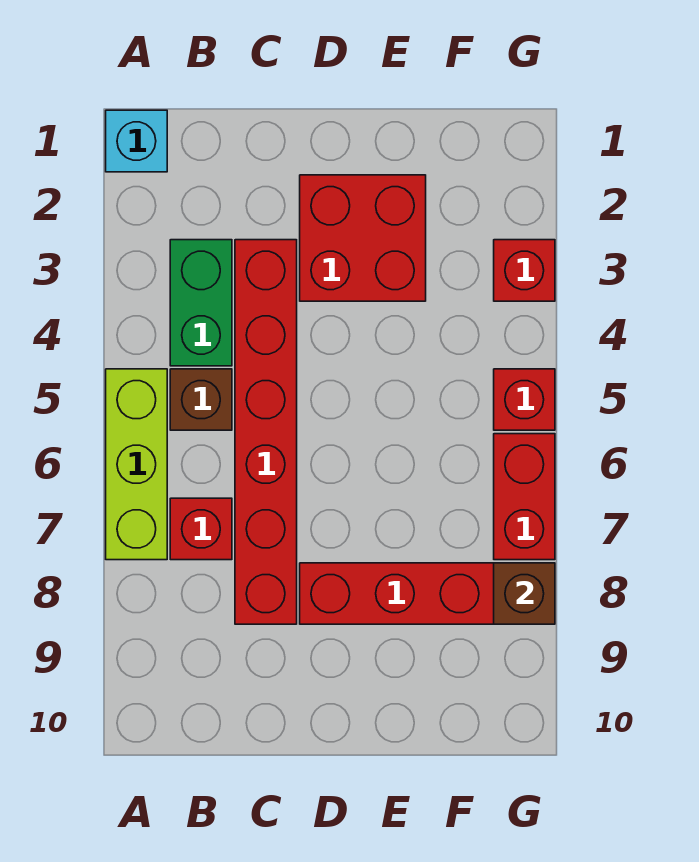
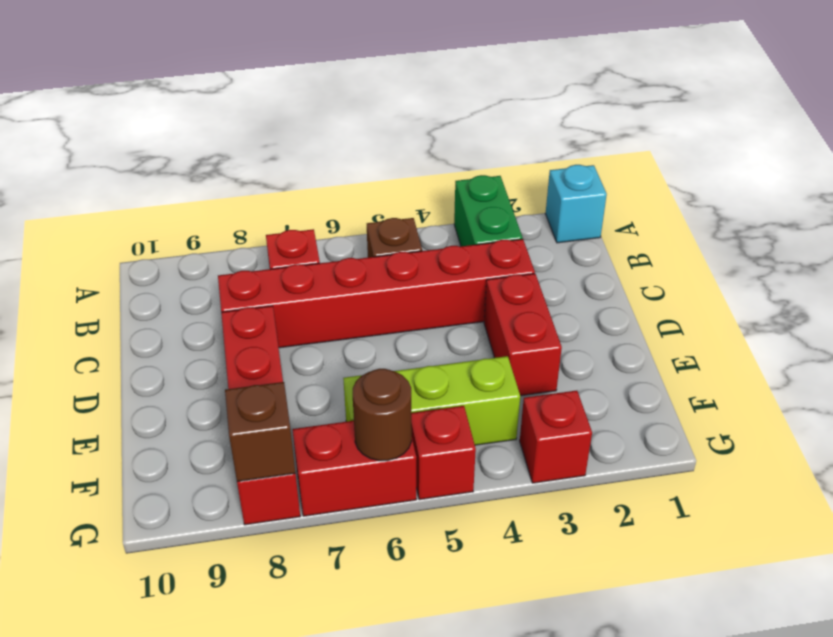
lime brick A5:A7 level 1 -> lime brick F4:F6 level 1
green brick B3:B4 level 1 -> green brick A3:B3 level 1
red brick D2:E3 level 1 -> red brick D3:E3 level 1
none -> brown round brick G6 level 2

